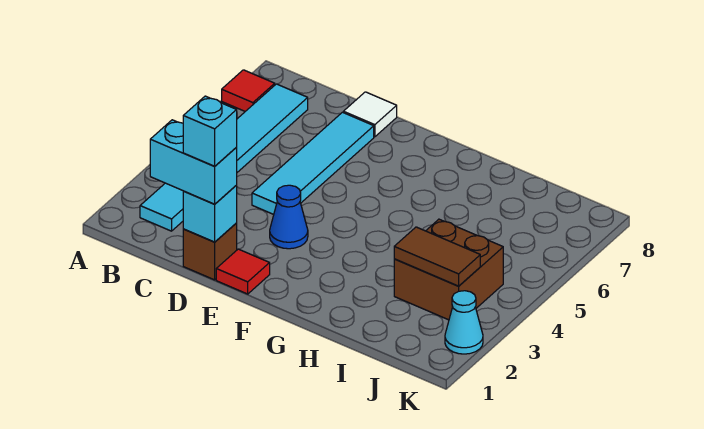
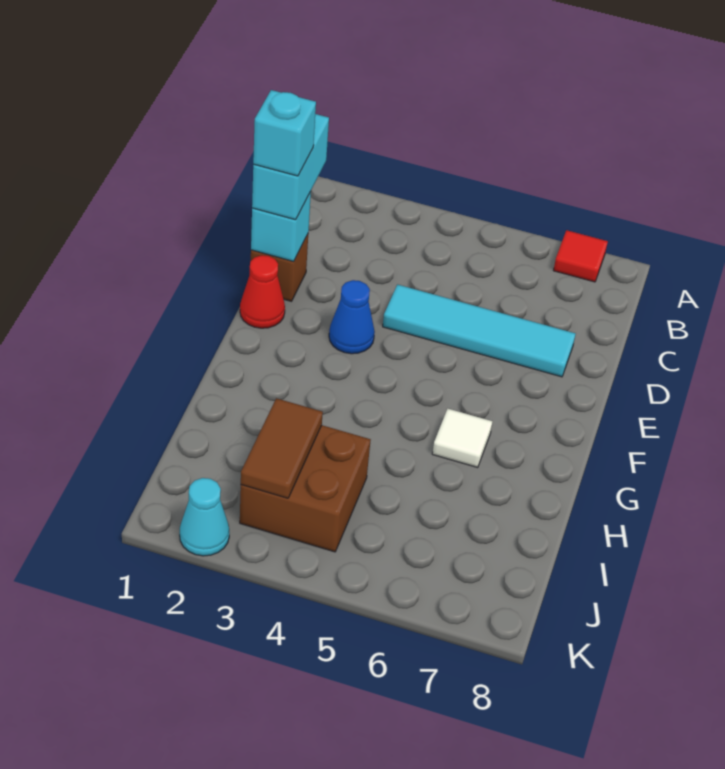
cyan tile B2:B7 level 1 -> none
white tile D8 level 1 -> white tile G6 level 1
red tile E1 level 1 -> red cone E1 level 1

